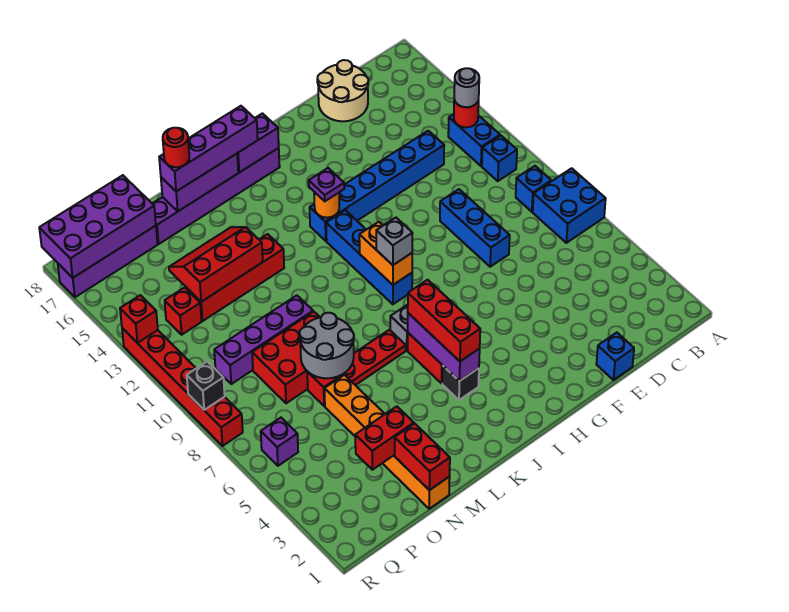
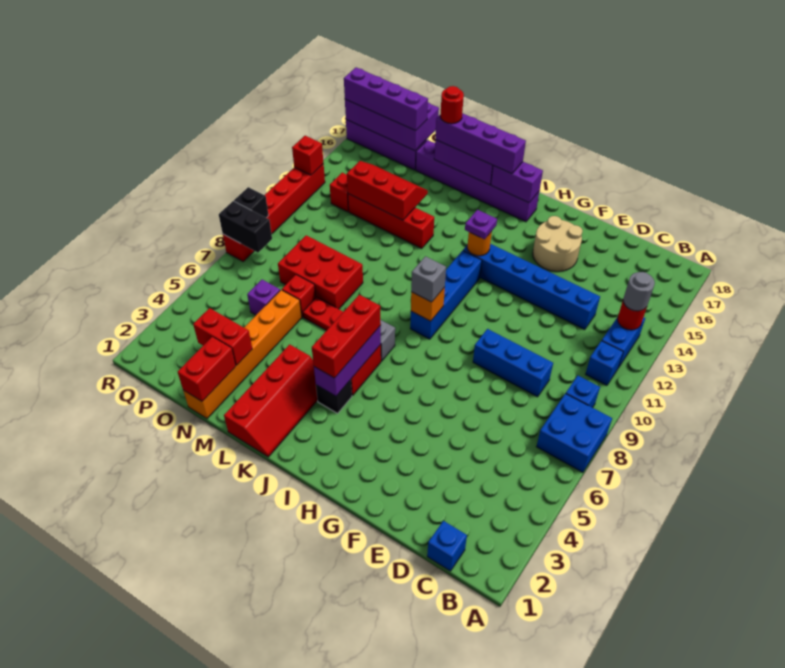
tan round brick D17:E18 level 1 -> tan round brick F15:G16 level 1
blue brick E1 level 1 -> blue brick C1 level 1
blue brick E8:E10 level 1 -> blue brick D9:F9 level 1
orange brick I9:I10 level 2 -> orange brick I9 level 2
none -> red slope K1:L4 level 1 top L
grey round brick M7:N8 level 2 -> none
purple brick M10:P10 level 1 -> purple brick O17:R17 level 3
purple brick Q6 level 1 -> purple brick O6 level 1
none -> black brick Q8:R8 level 2

